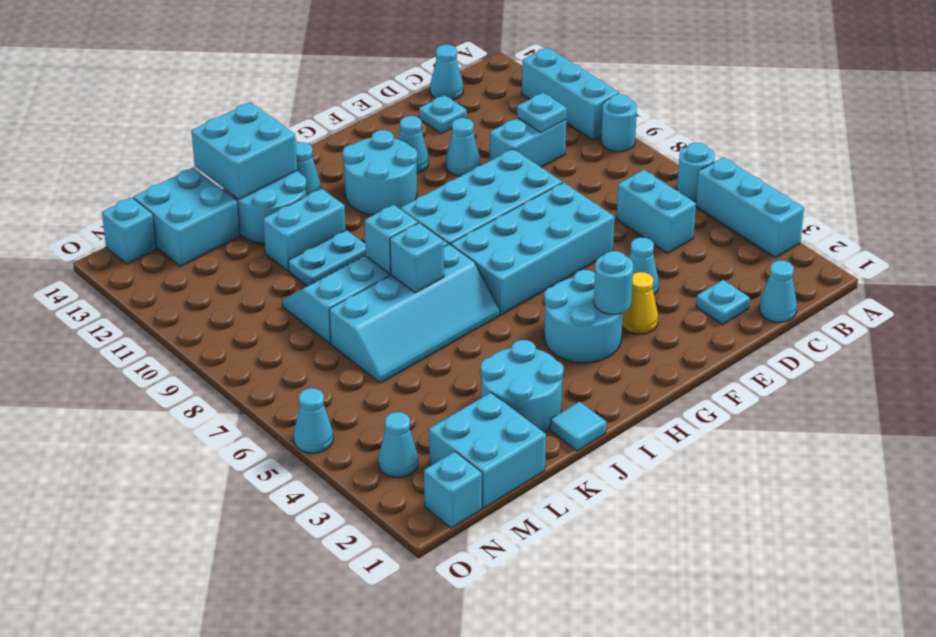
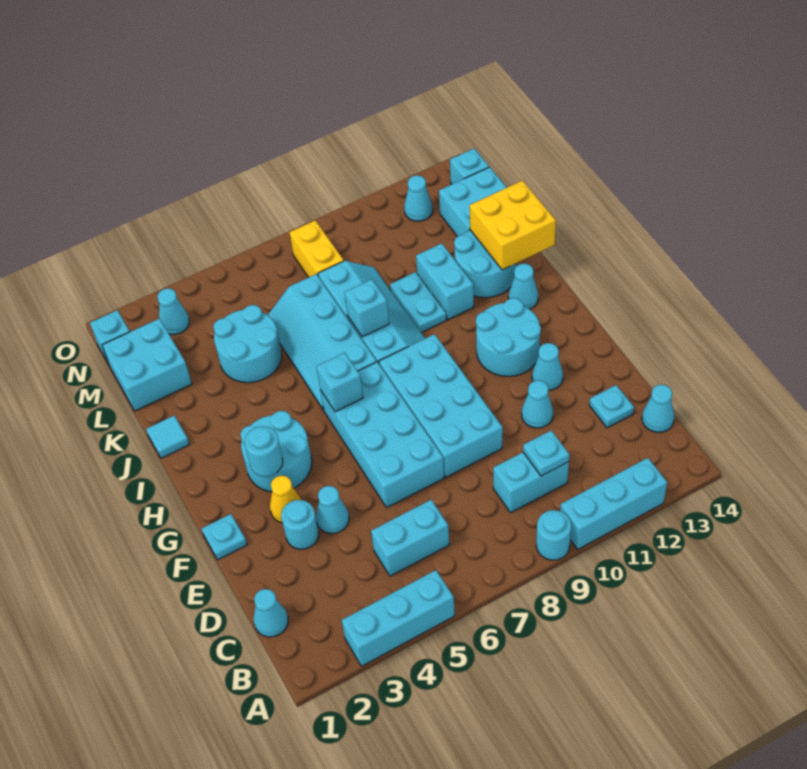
cyan round brick A6 level 1 -> cyan round brick E3 level 1
cyan brick C10:D10 level 1 -> cyan brick C9:C10 level 1
cyan plate D2 level 1 -> cyan plate F1 level 1
cyan round brick J2:K3 level 1 -> cyan round brick K4:L5 level 1
cyan brick J7 level 2 -> cyan brick H6 level 2
cyan brick J13:K14 level 2 -> yellow brick J13:K14 level 2
none -> yellow brick M8:N8 level 1
cyan cone O5 level 1 -> cyan cone N12 level 1

